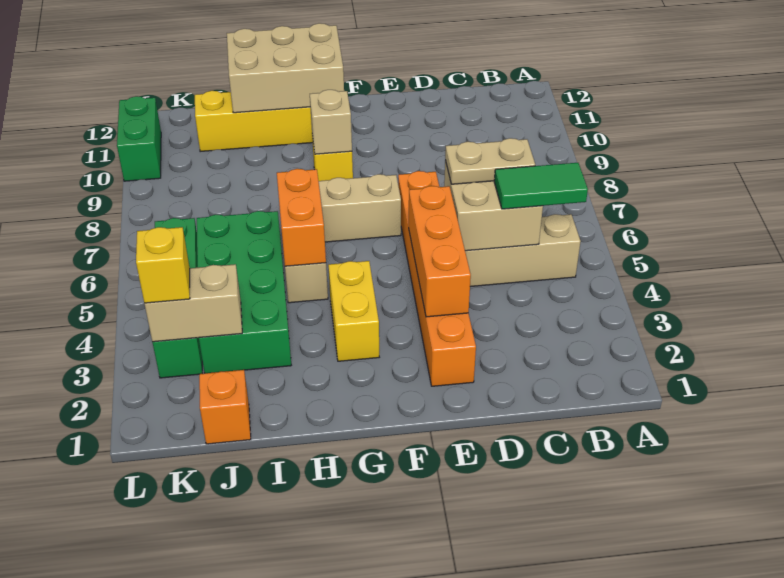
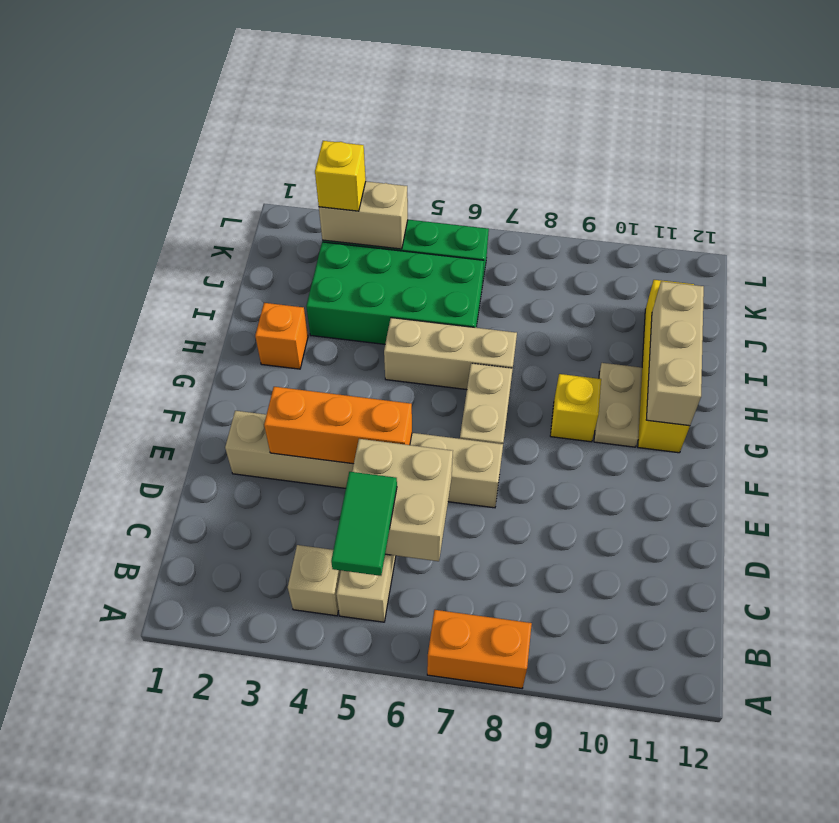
tan plate C6:D6 level 3 -> tan plate G10:H10 level 1
orange brick E2:E7 level 1 -> tan brick E2:E7 level 1
yellow brick G3:G4 level 1 -> none
tan brick G9 level 2 -> tan brick B4 level 1
tan brick G11:I12 level 2 -> tan brick G11:I11 level 2
orange brick H5:H6 level 2 -> orange brick A7:A8 level 1
orange brick J1 level 1 -> orange brick H2 level 1
tan brick J3:K3 level 2 -> tan brick K3:K4 level 2
green brick L10:L11 level 1 -> none

